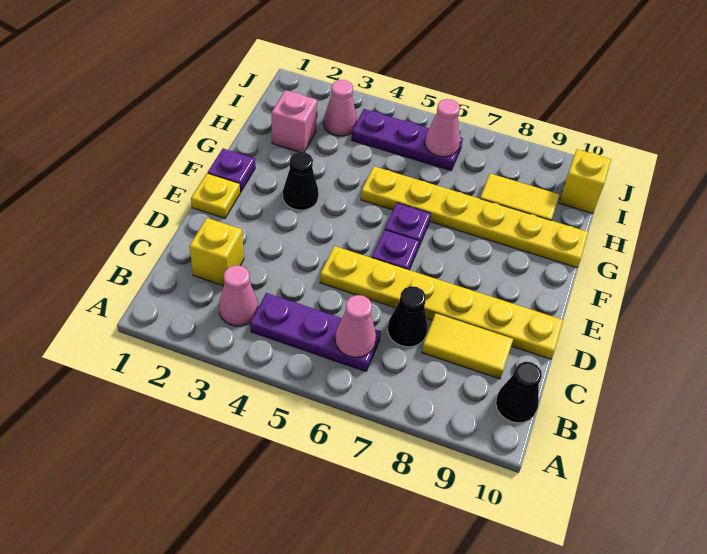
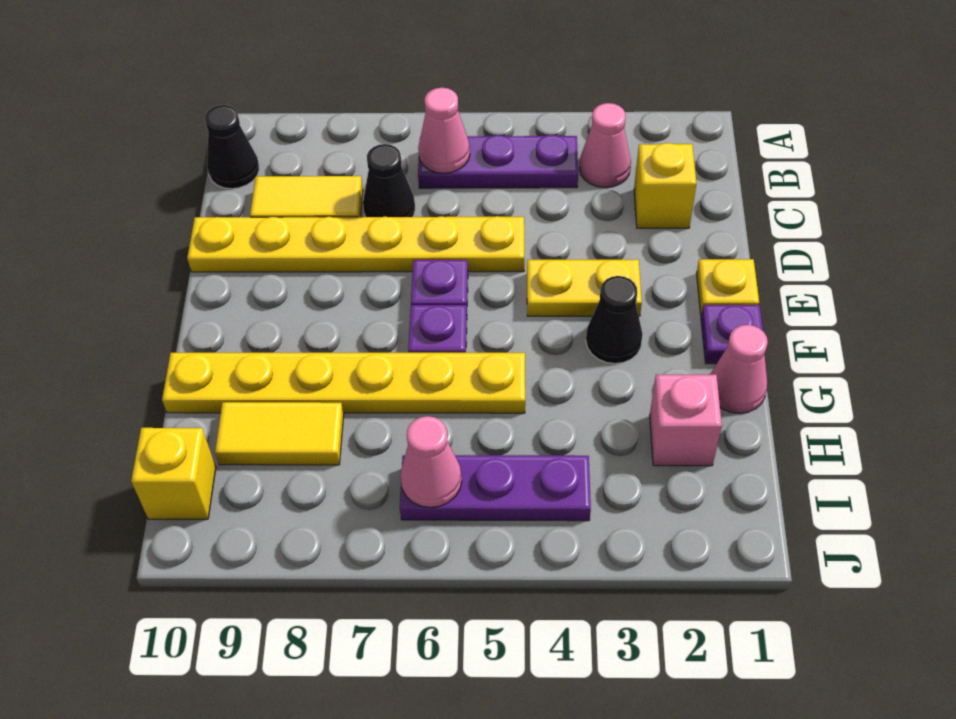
none -> yellow plate E3:E4 level 1
pink cone I3 level 1 -> pink cone G1 level 1

